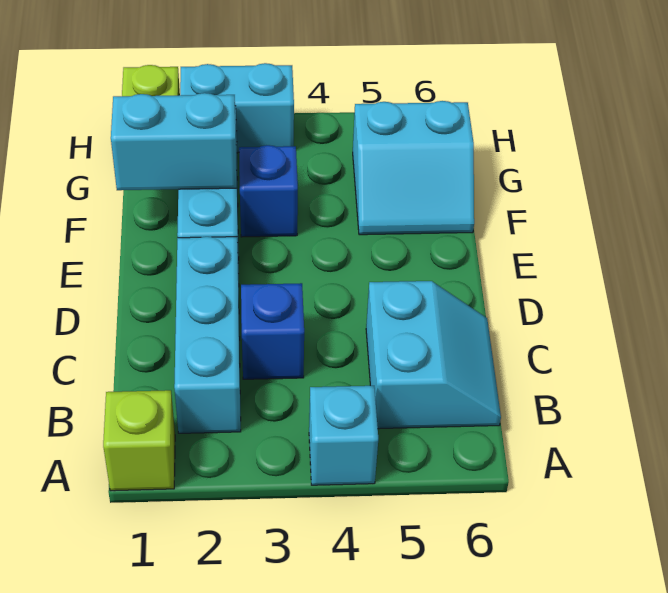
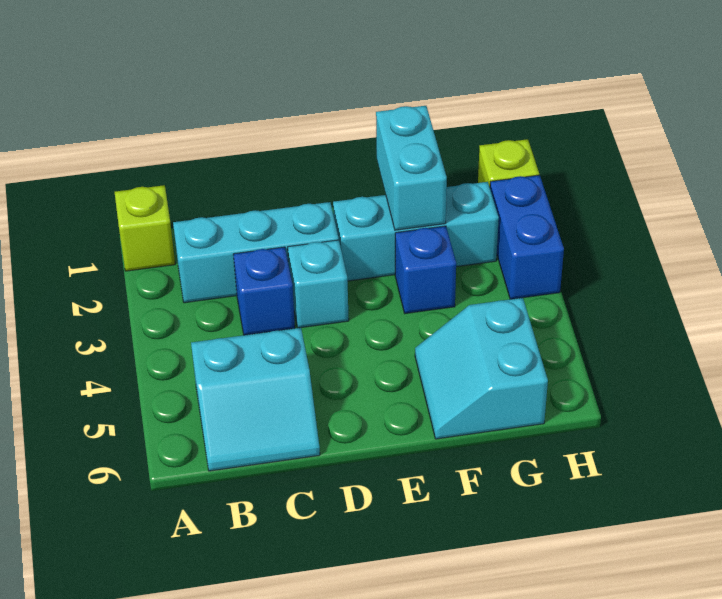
cyan brick A4 level 1 -> cyan brick D3 level 1
cyan brick H2:H3 level 1 -> blue brick H2:H3 level 1

